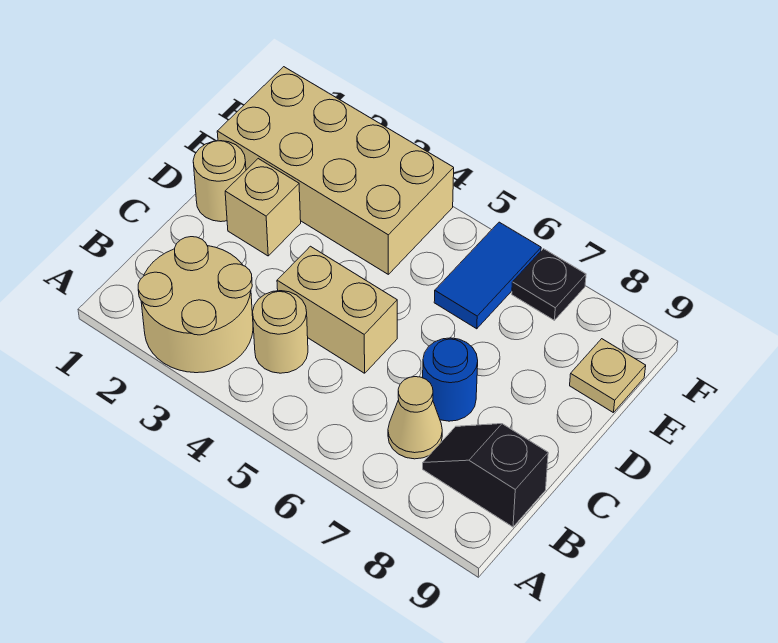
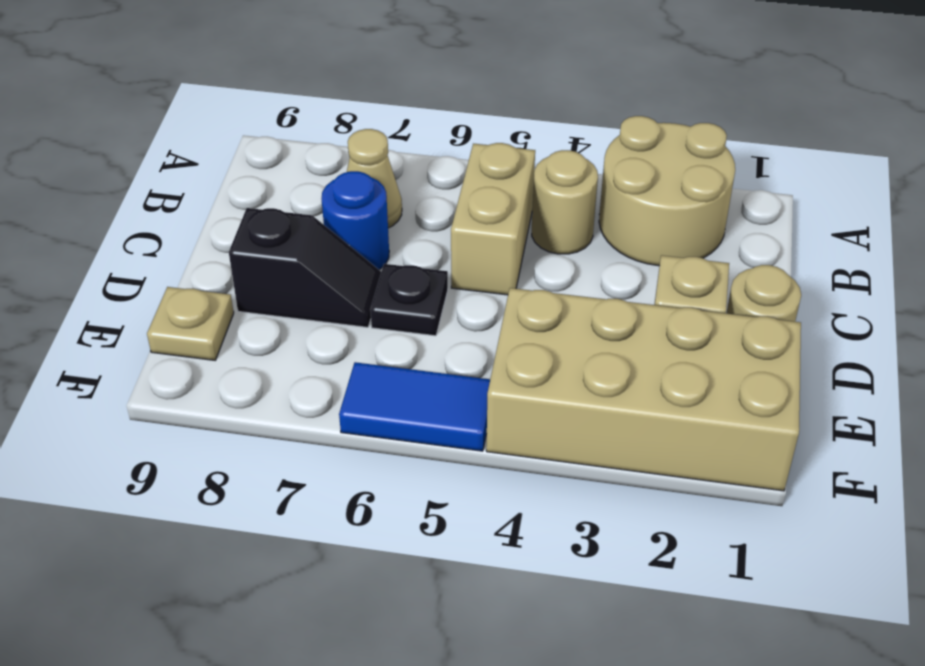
black slope B8:B9 level 1 top 9 -> black slope D7:D8 level 1 top 8
tan brick C4:C5 level 1 -> tan brick B5:C5 level 1
blue tile E6:F6 level 1 -> blue tile F5:F6 level 1
black plate F7 level 1 -> black plate D6 level 1

